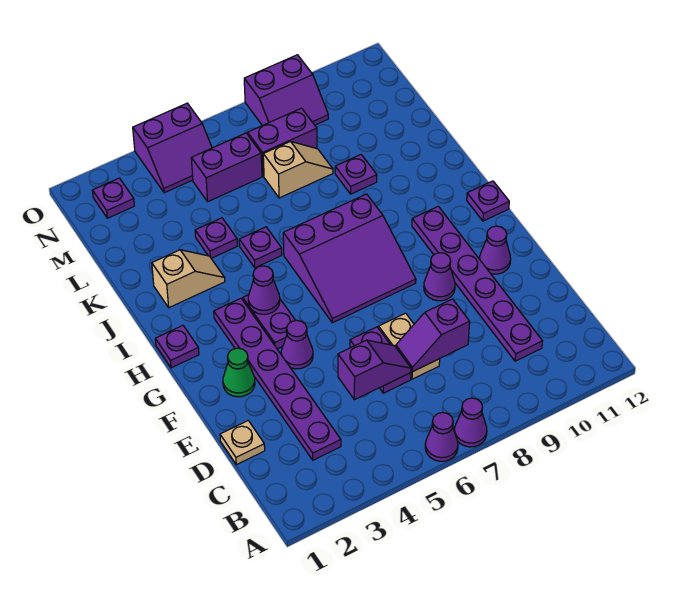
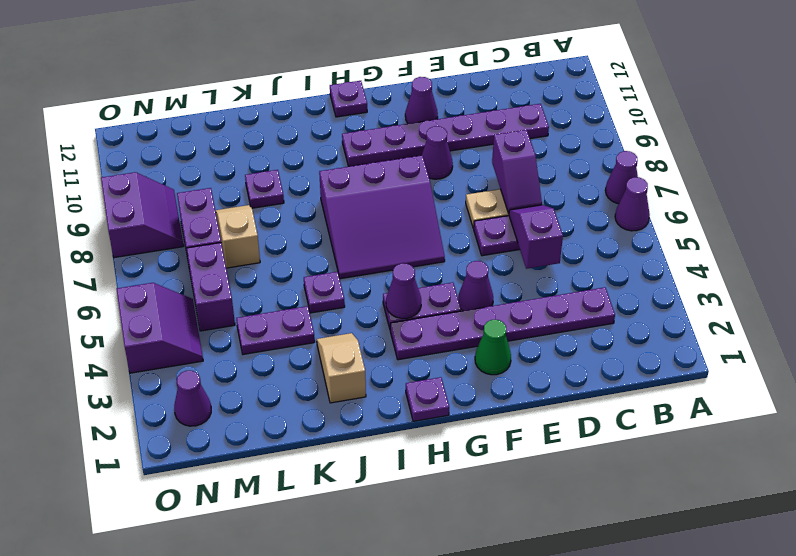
tan plate D1 level 1 -> none
purple slope G6:I8 level 1 top I -> purple slope G6:I8 level 1 top 8
purple plate K4 level 1 -> purple plate K4:L4 level 1
purple plate N2 level 1 -> purple cone N2 level 1

